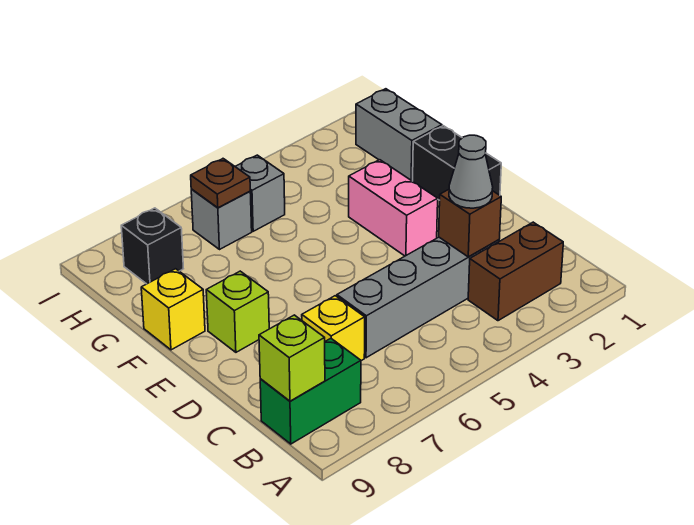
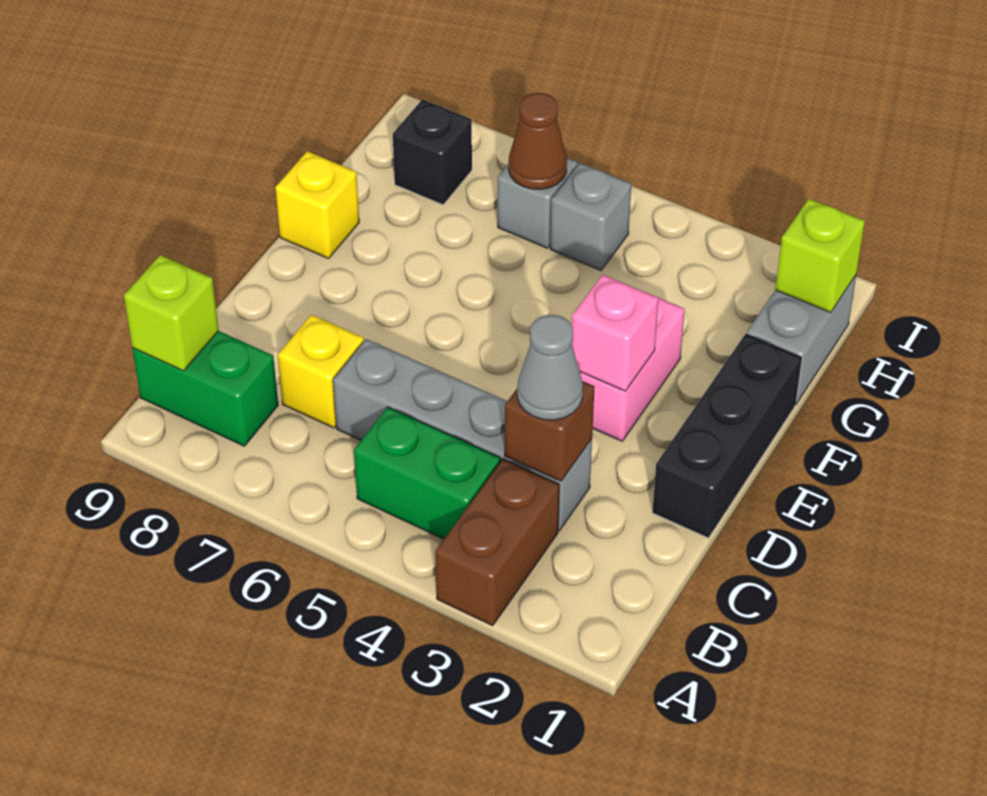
brown brick B2:B3 level 1 -> brown brick A3:B3 level 1
none -> green brick B4:B5 level 1
black brick E1:F1 level 1 -> black brick D1:F1 level 1
none -> pink brick E3 level 2
lime brick E8 level 1 -> lime brick H1 level 2
brown plate H6 level 2 -> brown cone H6 level 2

